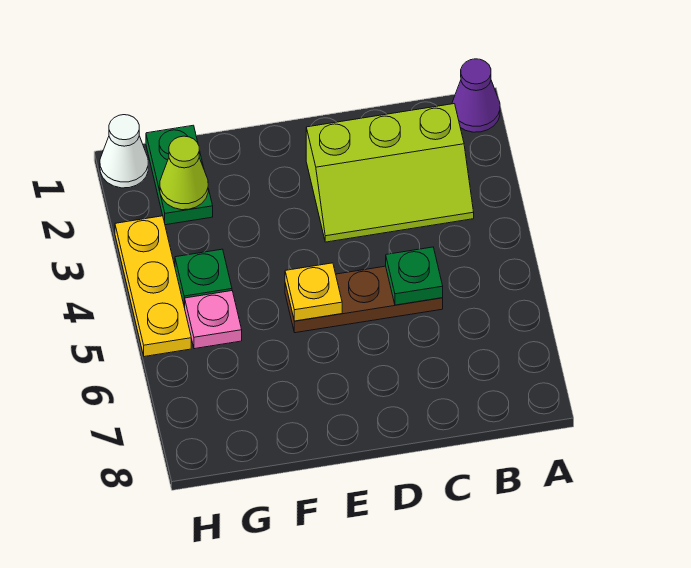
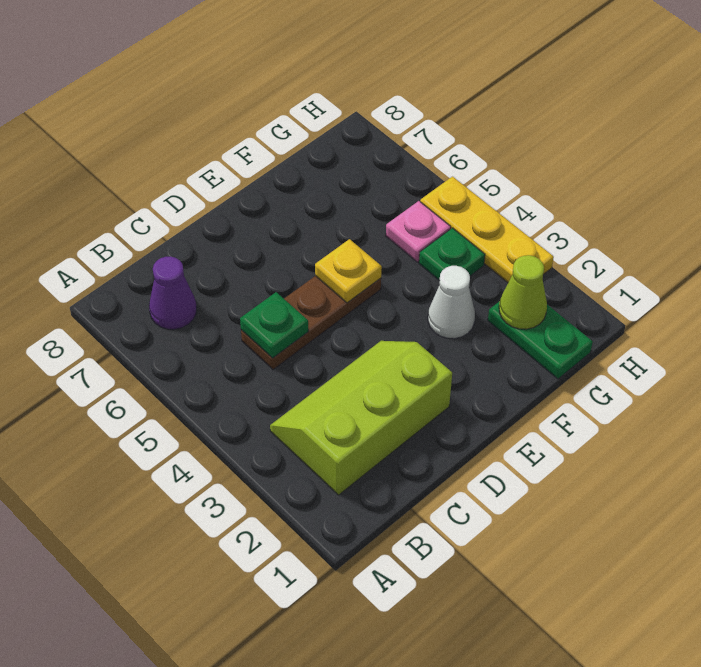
purple cone A1 level 1 -> purple cone B7 level 1
white cone H1 level 1 -> white cone F3 level 1

